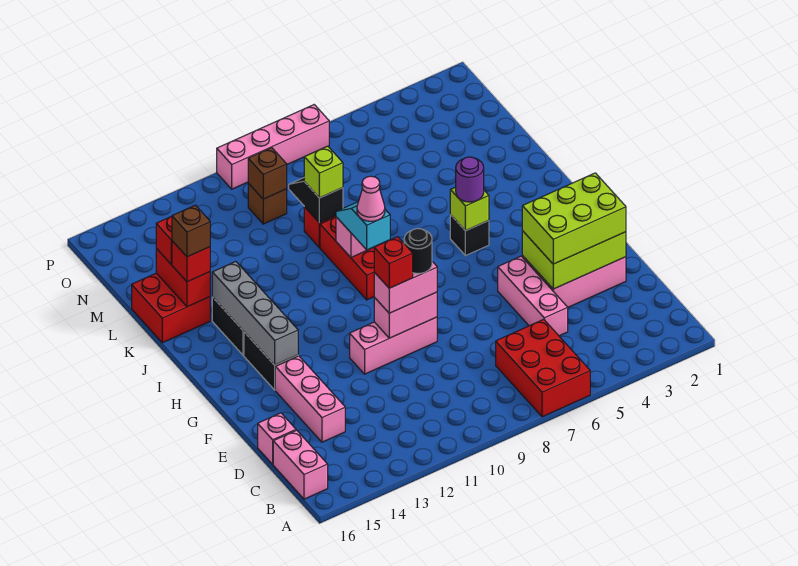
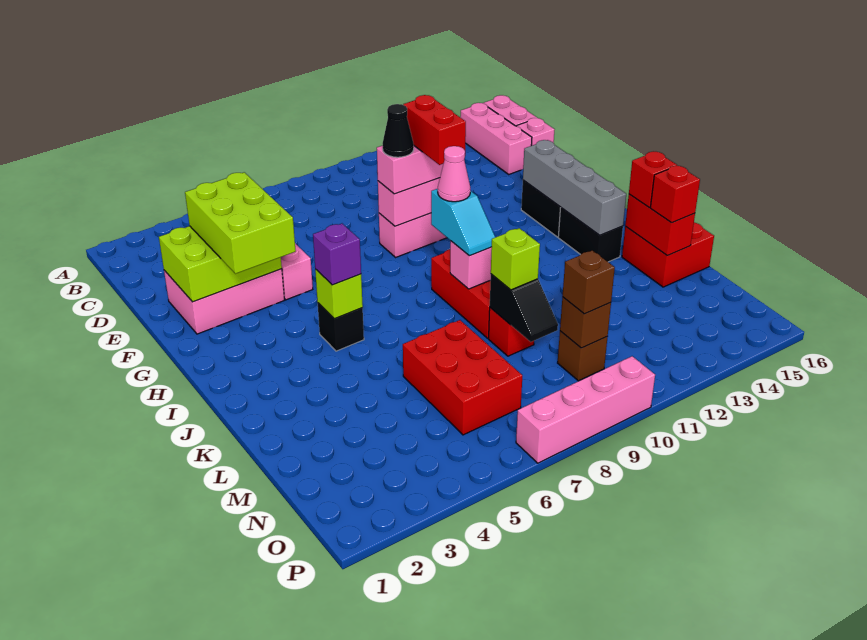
red brick A6:C7 level 1 -> red brick L6:N7 level 1
pink brick D14:F14 level 1 -> pink brick B15:D15 level 1
lime brick E2:F4 level 3 -> lime brick E3:G4 level 3
black round brick F9 level 4 -> black cone F9 level 4
red brick F10 level 4 -> red brick F10:G10 level 4
purple round brick I5 level 3 -> purple brick I5 level 3
brown brick K15 level 4 -> brown brick N10 level 3

